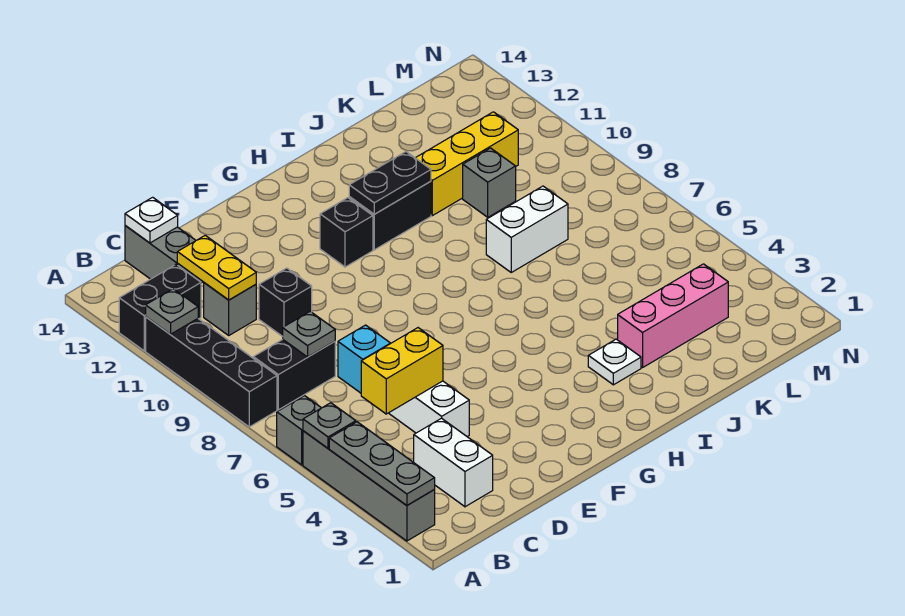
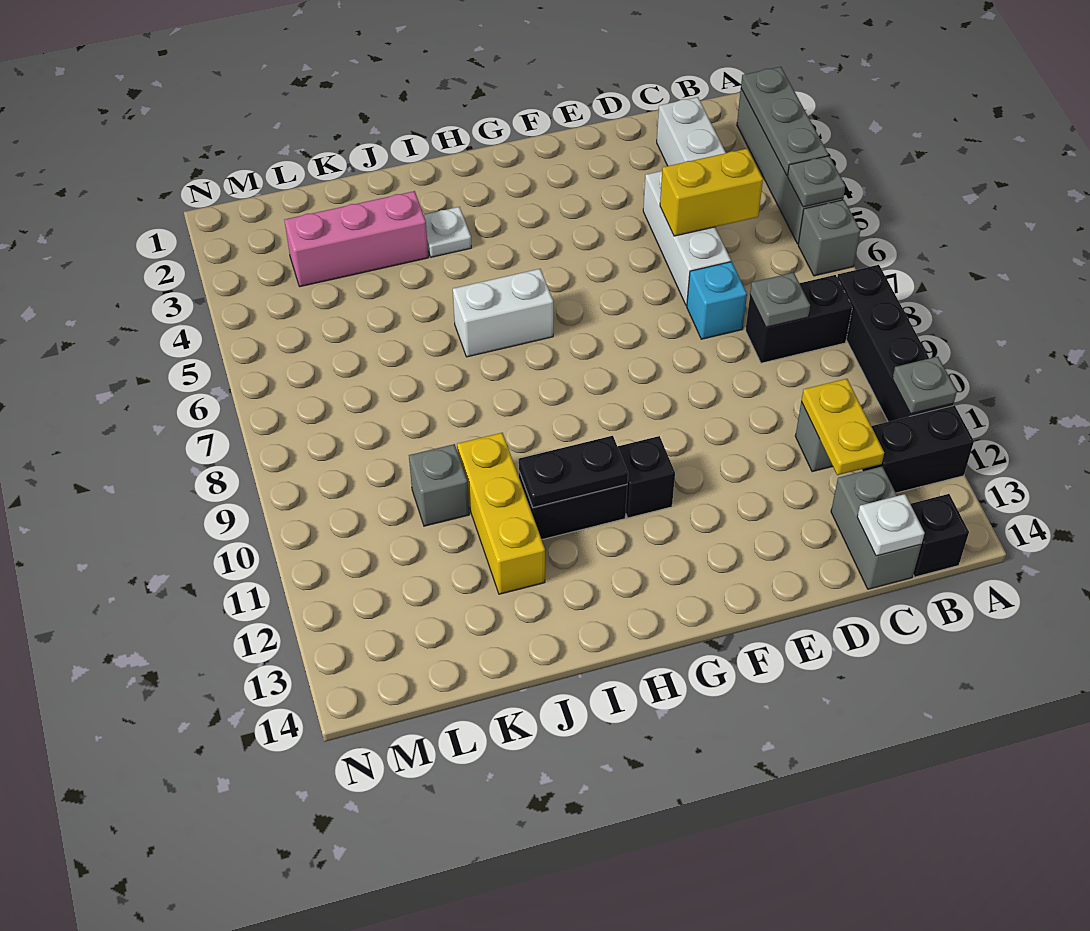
black brick D10 level 1 -> black brick B14 level 1
white brick J8:K8 level 1 -> white brick H6:I6 level 1
yellow brick J11:L11 level 1 -> yellow brick J10:J12 level 1

